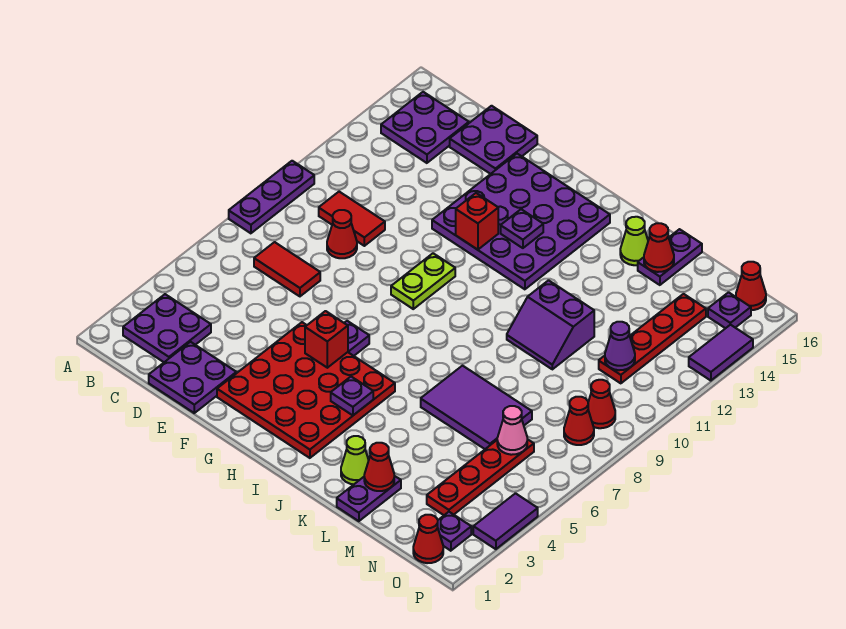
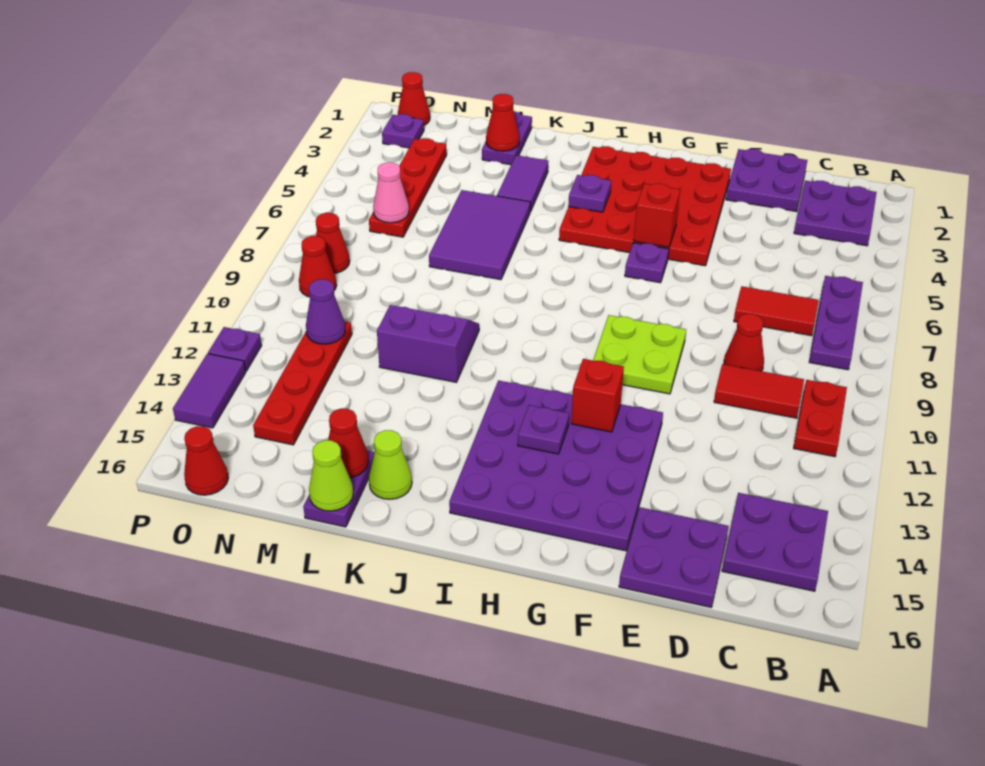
purple plate A8:A10 level 1 -> purple plate B6:B8 level 1
none -> red plate B10:B11 level 1
lime plate G9:G10 level 1 -> lime plate F9:G10 level 1
lime cone K2 level 1 -> lime cone L16 level 2
purple tile K6:M7 level 1 -> purple tile K5:L7 level 1
purple plate O15 level 1 -> purple plate P12 level 1
purple tile P3:P4 level 1 -> purple tile K3:K4 level 1

